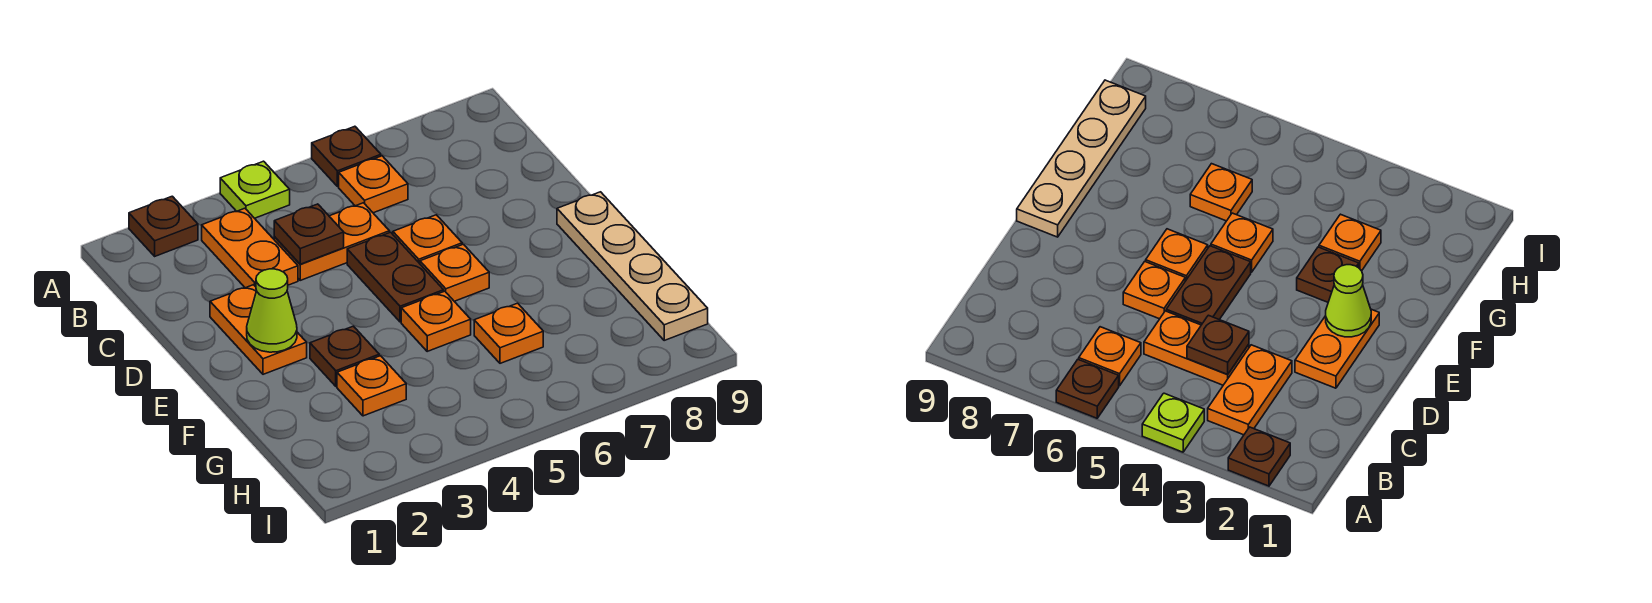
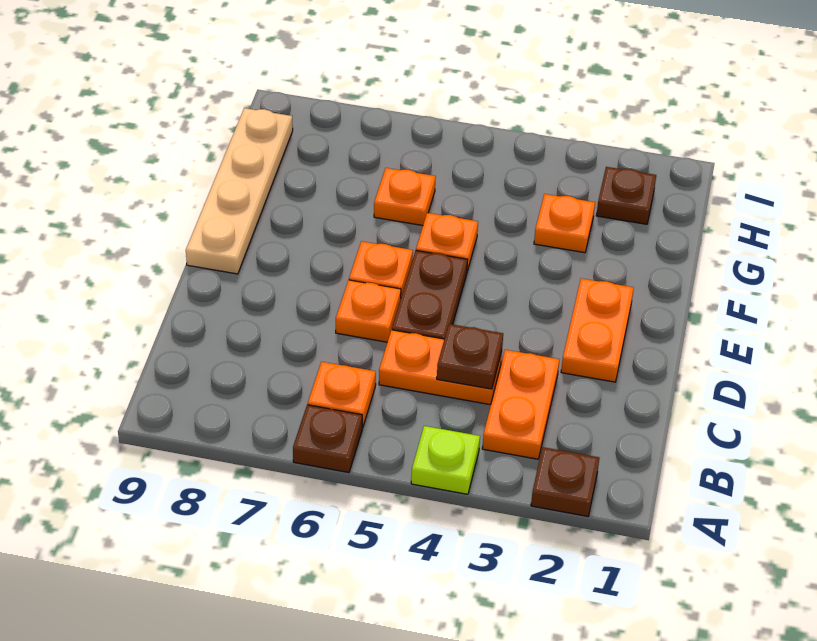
lime cone E2 level 2 -> none
brown plate F3 level 1 -> brown plate H2 level 1

